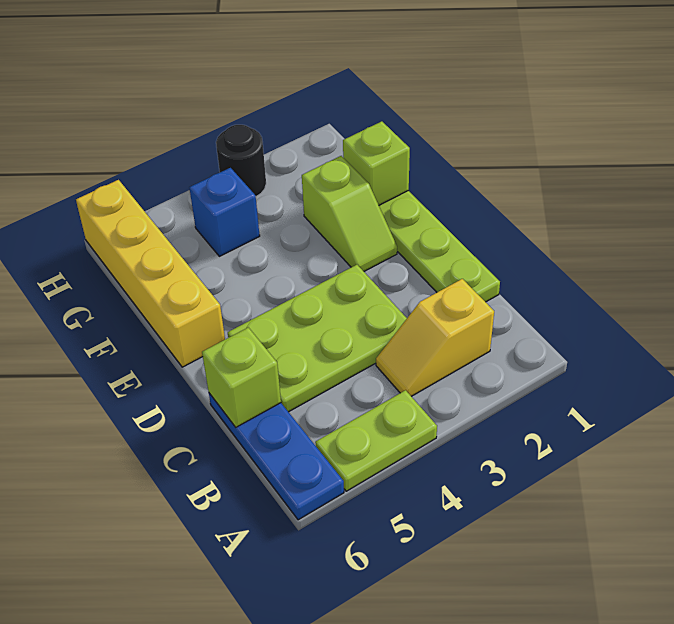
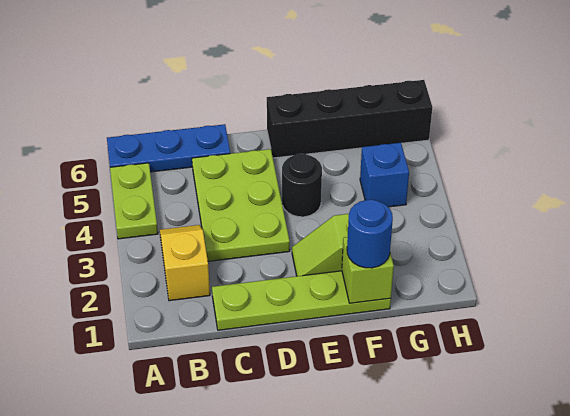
lime brick C6 level 2 -> none
yellow brick E6:H6 level 1 -> black brick E6:H6 level 1
none -> blue round brick F1 level 3
black round brick H3 level 1 -> black round brick E4 level 1

